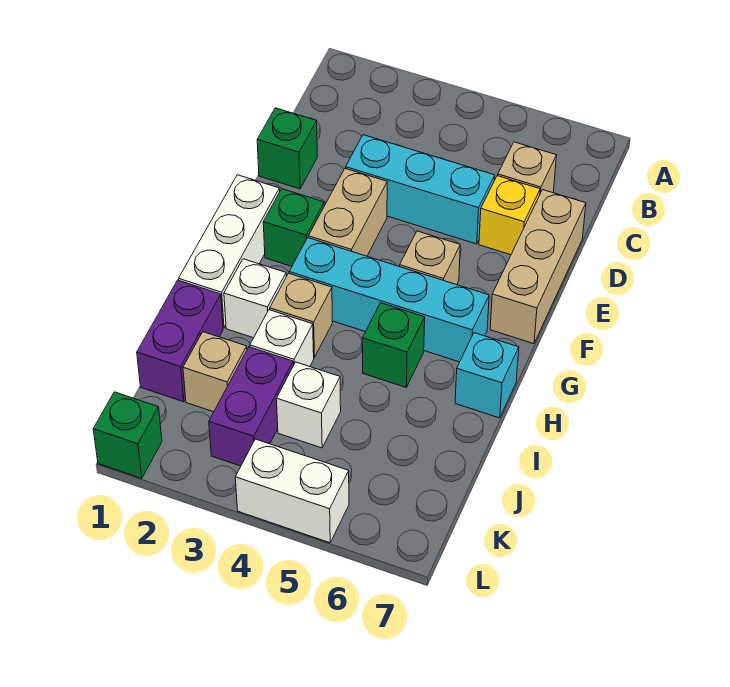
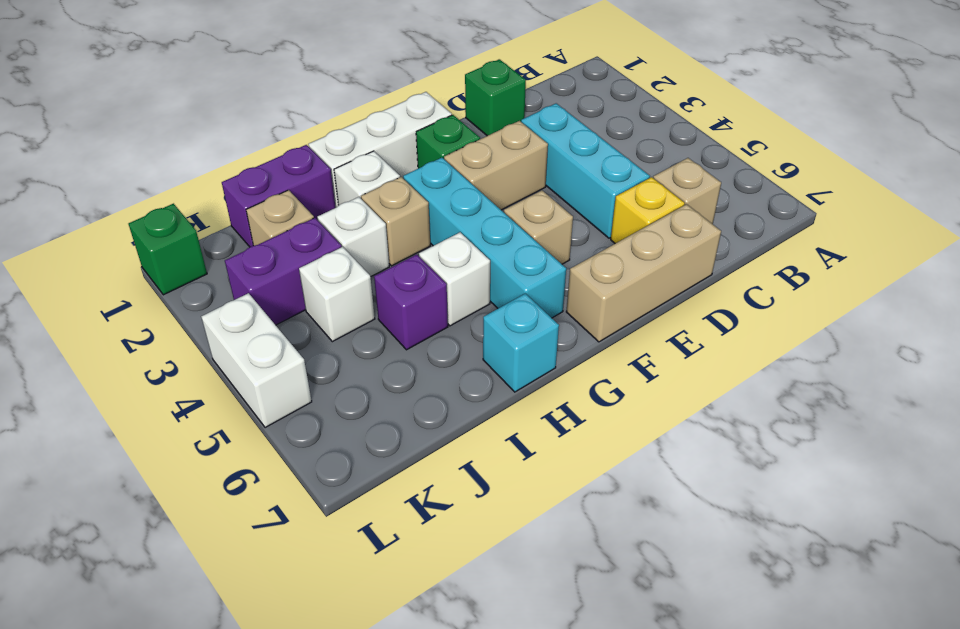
green brick H5 level 1 -> white brick H5 level 1
none -> purple brick I5 level 1

